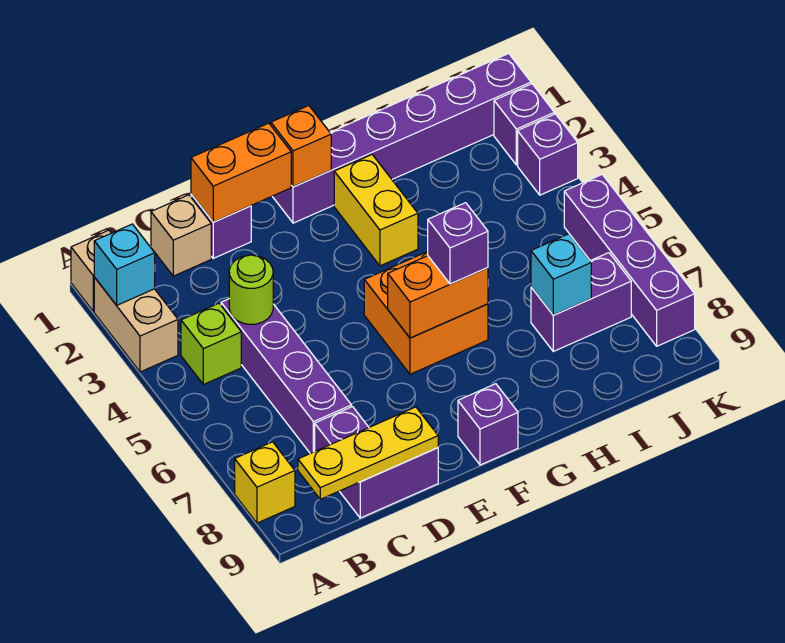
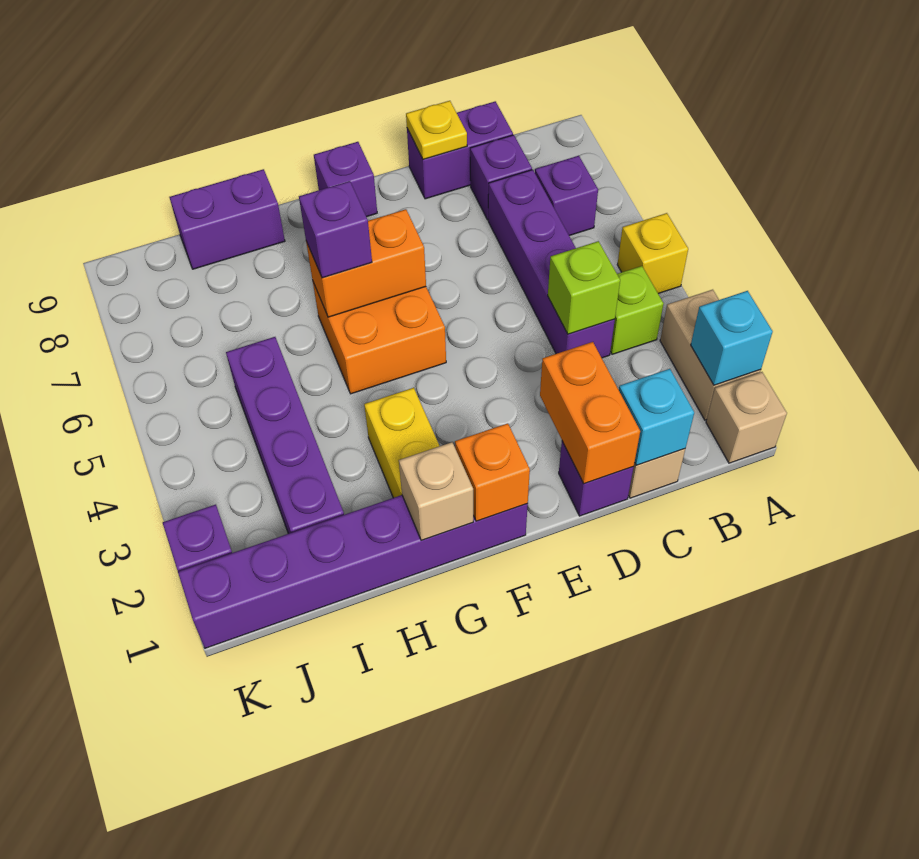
yellow brick A8 level 1 -> yellow brick A5 level 1
yellow plate B9:D9 level 2 -> yellow plate D9 level 2
lime round brick C4 level 2 -> lime brick C4 level 2
orange brick D1:E1 level 2 -> orange brick D1:D2 level 2
none -> tan brick G1 level 2
purple brick I7:J7 level 1 -> purple brick H9:I9 level 1
cyan brick I7 level 2 -> cyan brick C1 level 2
purple brick K3 level 1 -> purple brick B7 level 1
purple brick K5:K8 level 1 -> purple brick I2:I5 level 1

